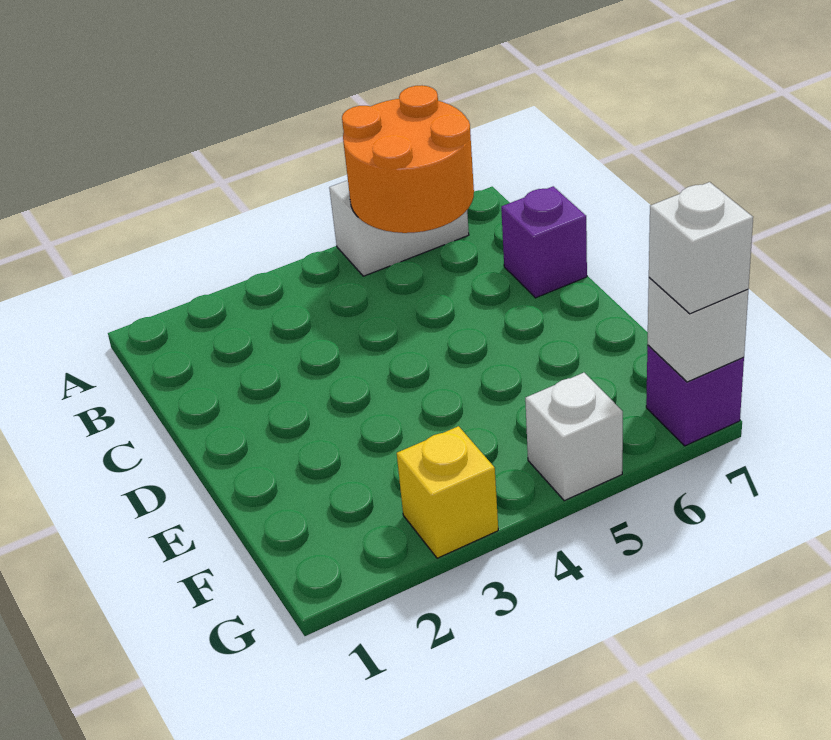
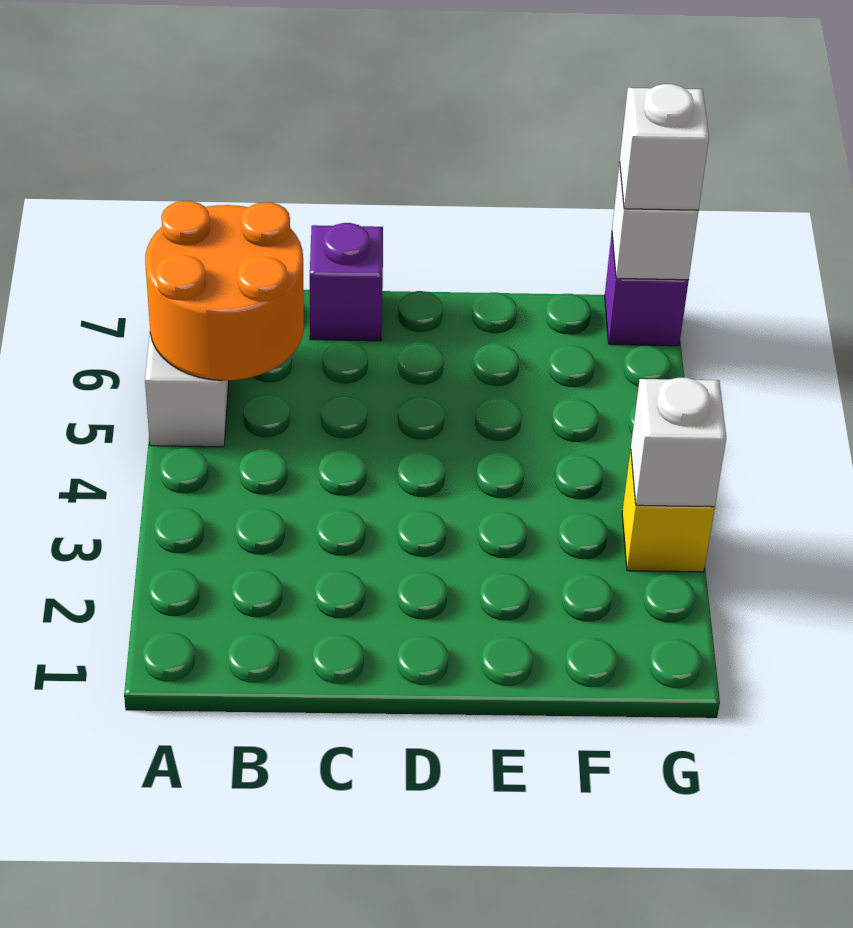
white brick G5 level 1 -> white brick G3 level 2

